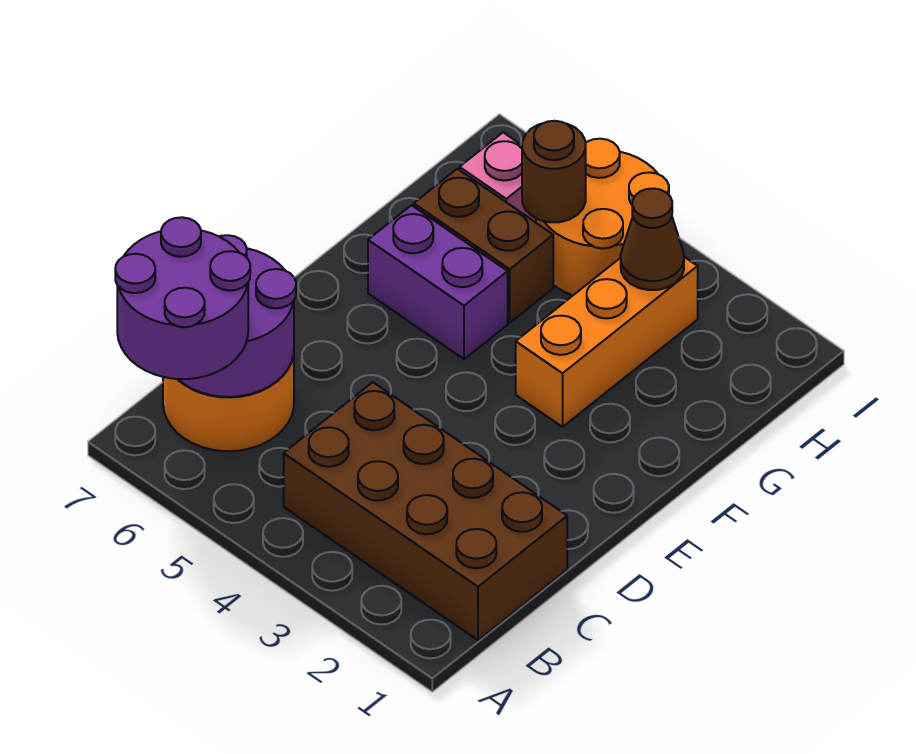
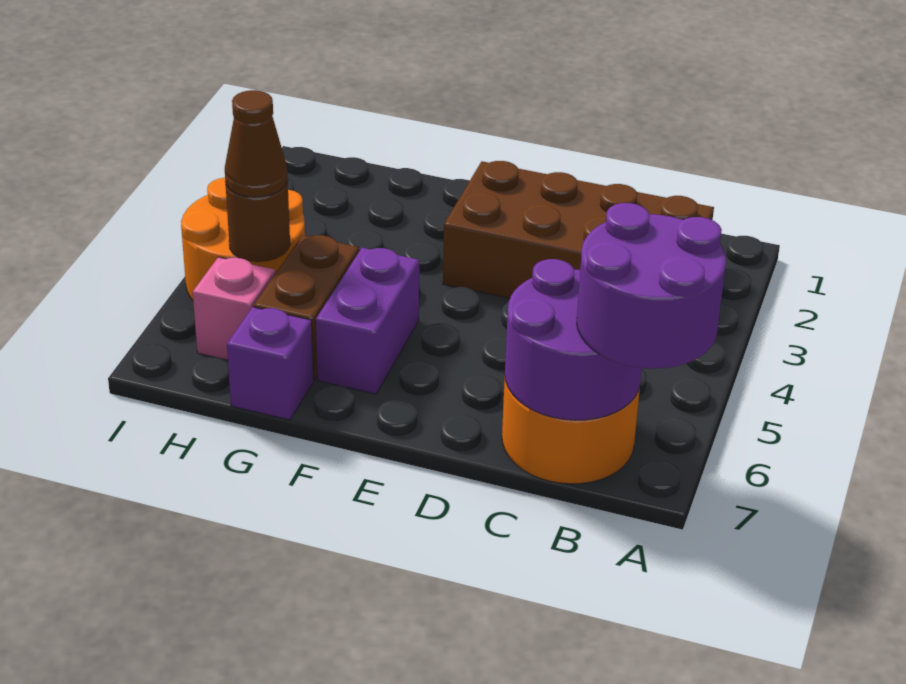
brown brick B1:C4 level 1 -> brown brick B2:E3 level 1
orange brick F3:H3 level 1 -> none
none -> purple brick G7 level 1
brown cone H3 level 2 -> brown cone H5 level 3

